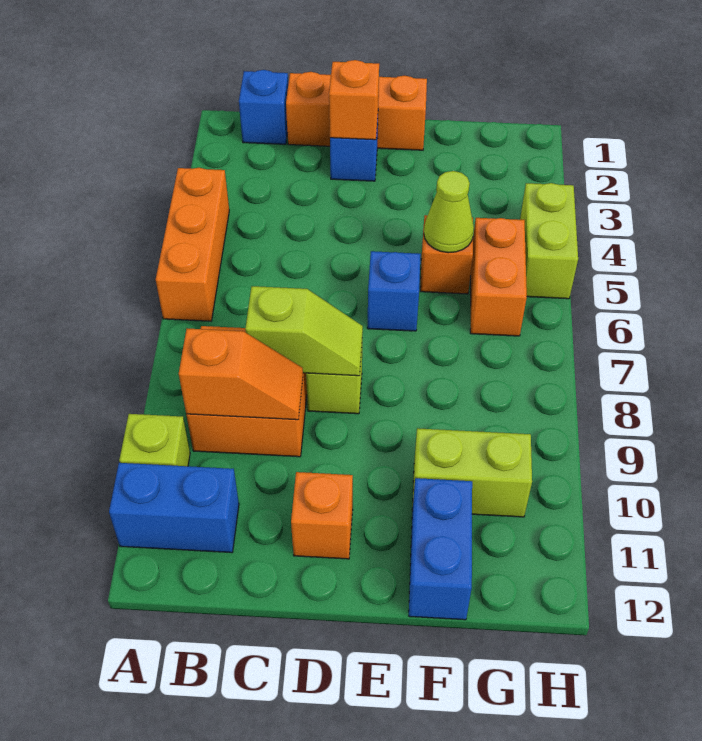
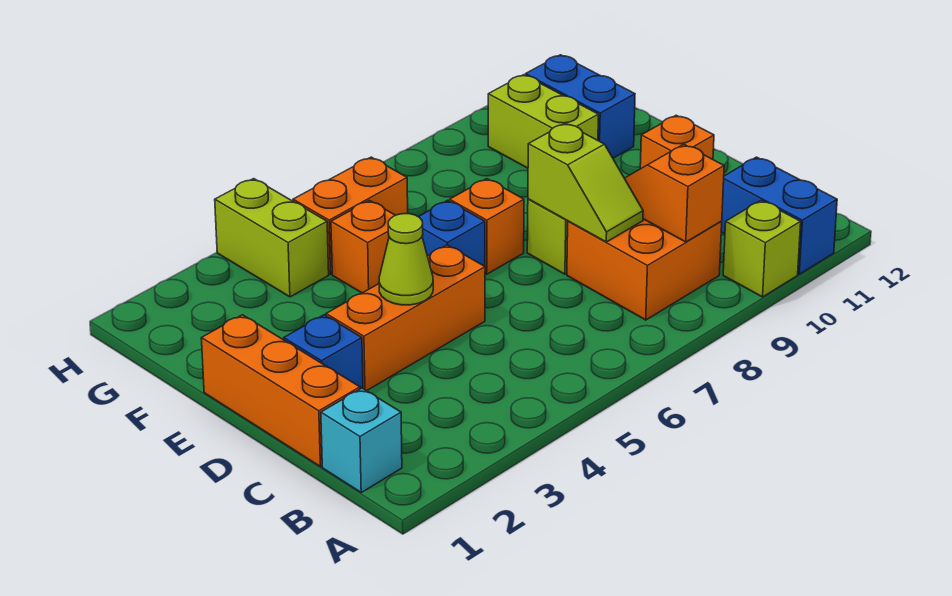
orange brick A4:A6 level 1 -> orange brick D3:D5 level 1
blue brick B1 level 1 -> cyan brick B1 level 1
lime slope C8:D8 level 2 top C -> lime slope C8:D8 level 2 top D
orange brick D2 level 2 -> orange brick E7 level 1
lime cone F5 level 2 -> lime cone D4 level 2
blue brick F11:F12 level 1 -> blue brick F11:G11 level 1
lime brick H4:H5 level 1 -> lime brick G4:H4 level 1

